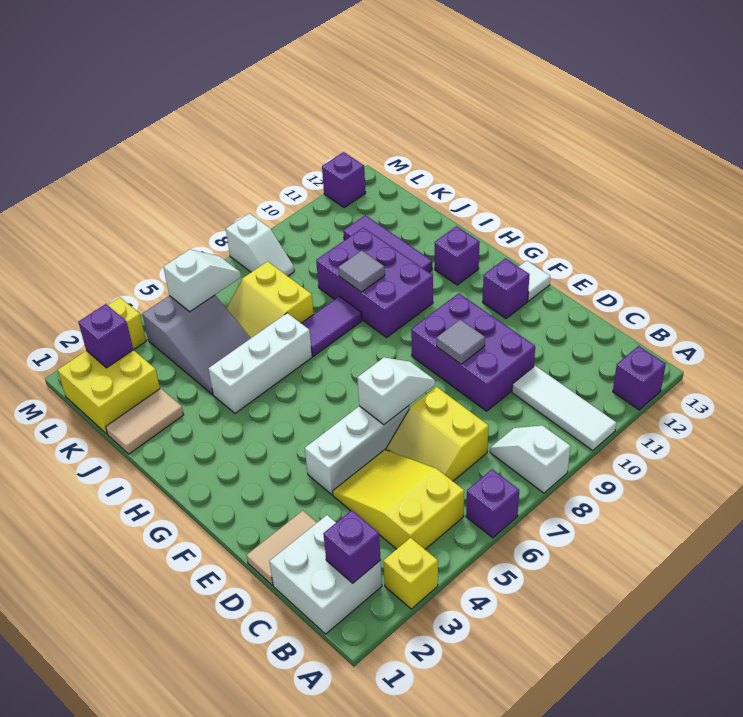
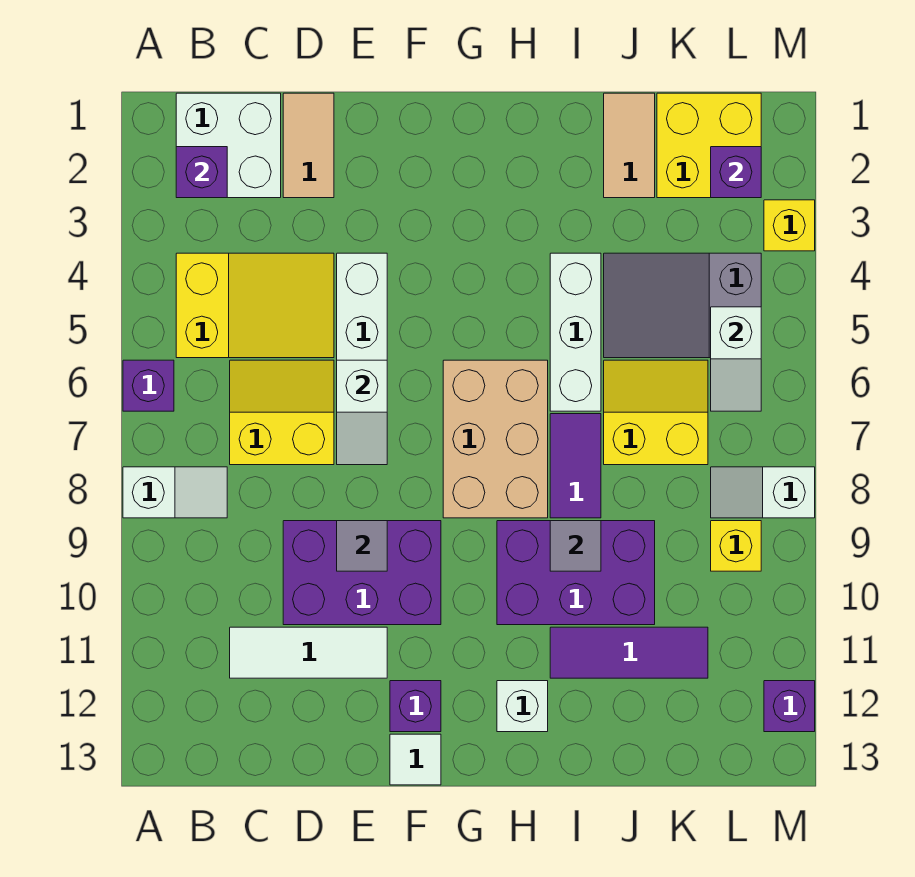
yellow brick A3 level 1 -> yellow brick L9 level 1
white tile A10:C10 level 1 -> white tile C11:E11 level 1
purple brick A12 level 1 -> none
none -> tan brick G6:H8 level 1
purple brick H12 level 1 -> white brick H12 level 1

